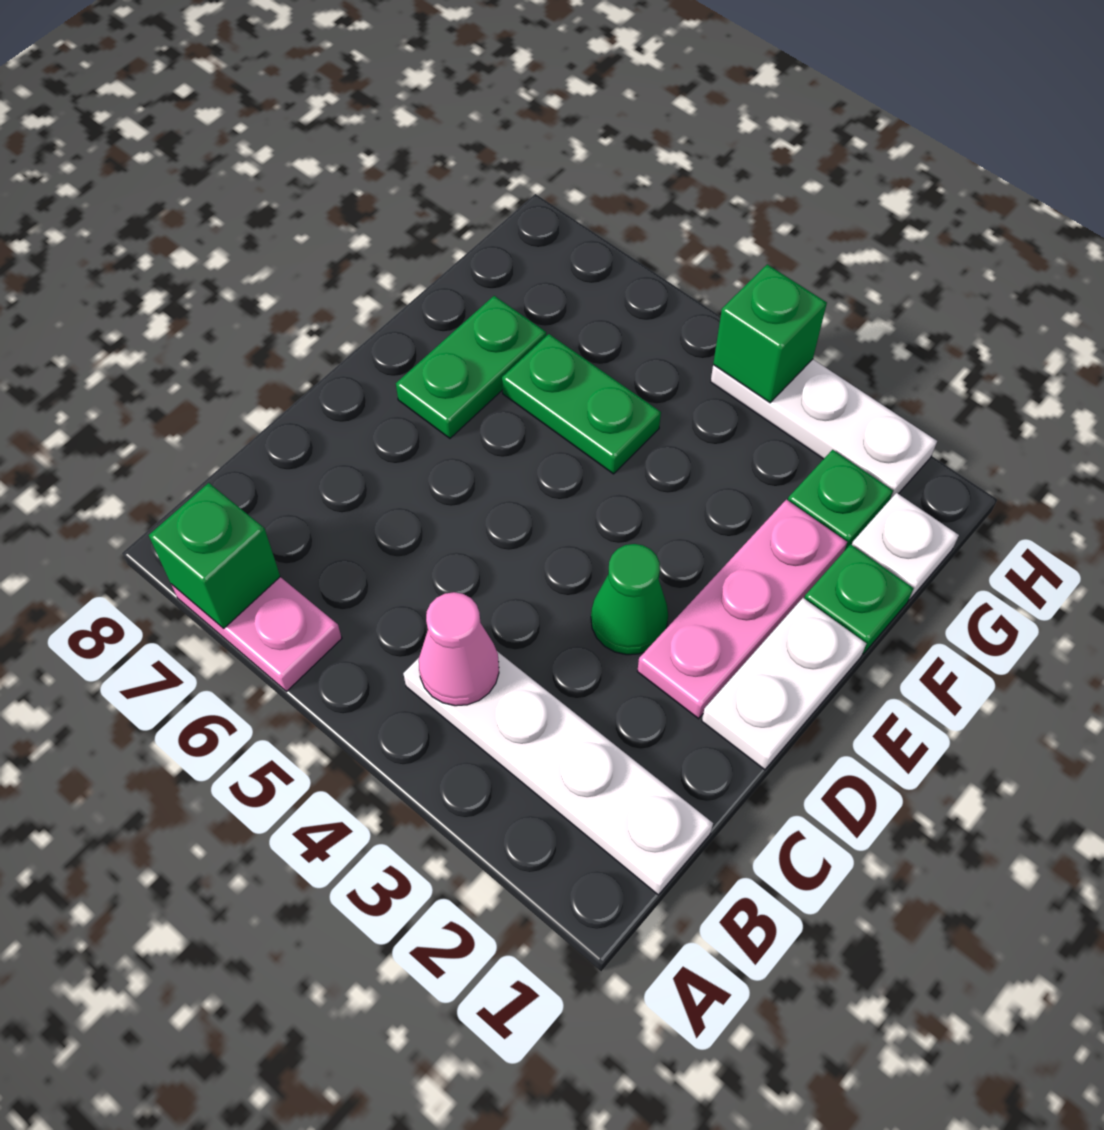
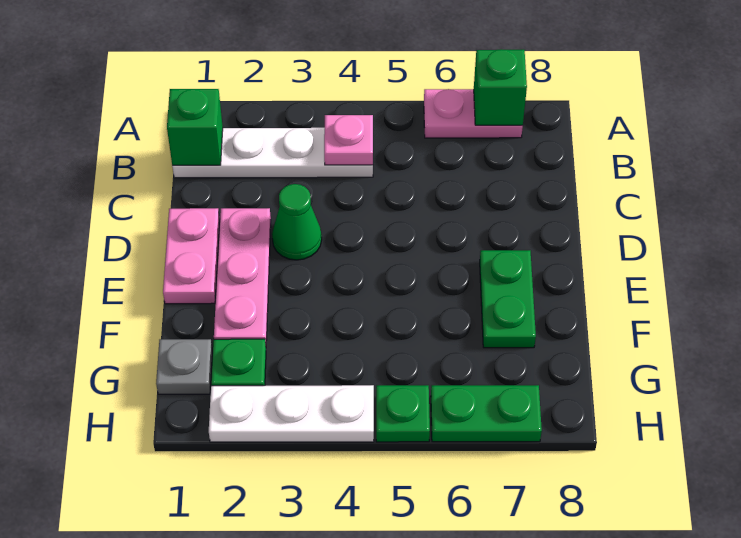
pink cone B4 level 2 -> pink plate B4 level 2
white plate D1:E1 level 1 -> pink plate D1:E1 level 1
green plate F1 level 1 -> green plate H5 level 1
green plate F5:F6 level 1 -> green plate H6:H7 level 1
white plate G1 level 1 -> grey plate G1 level 1
green brick H4 level 2 -> green brick B1 level 2

